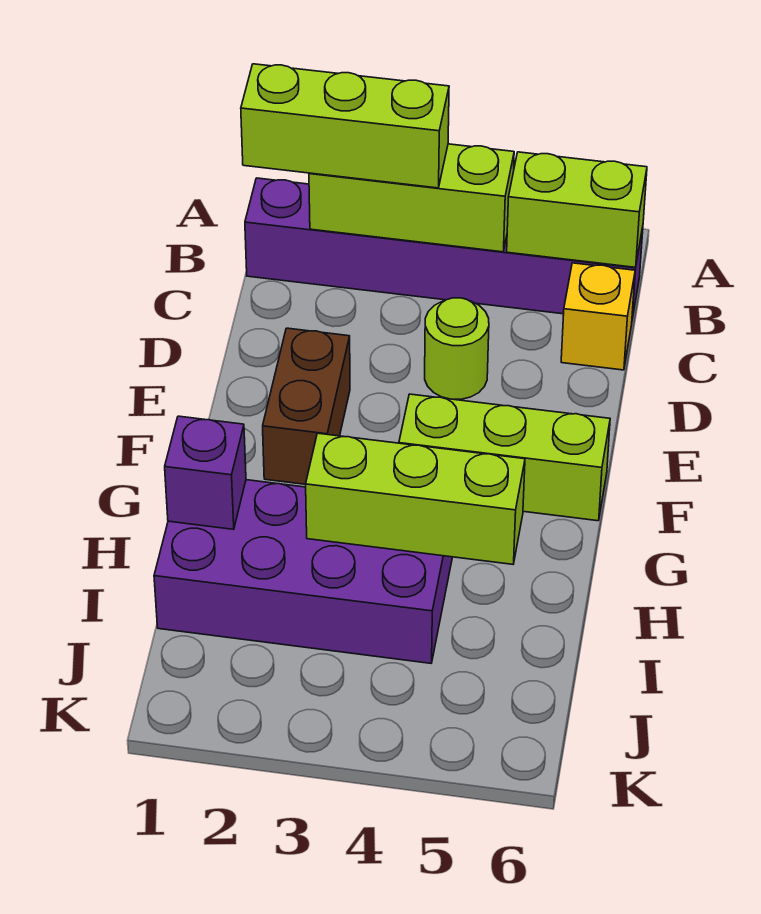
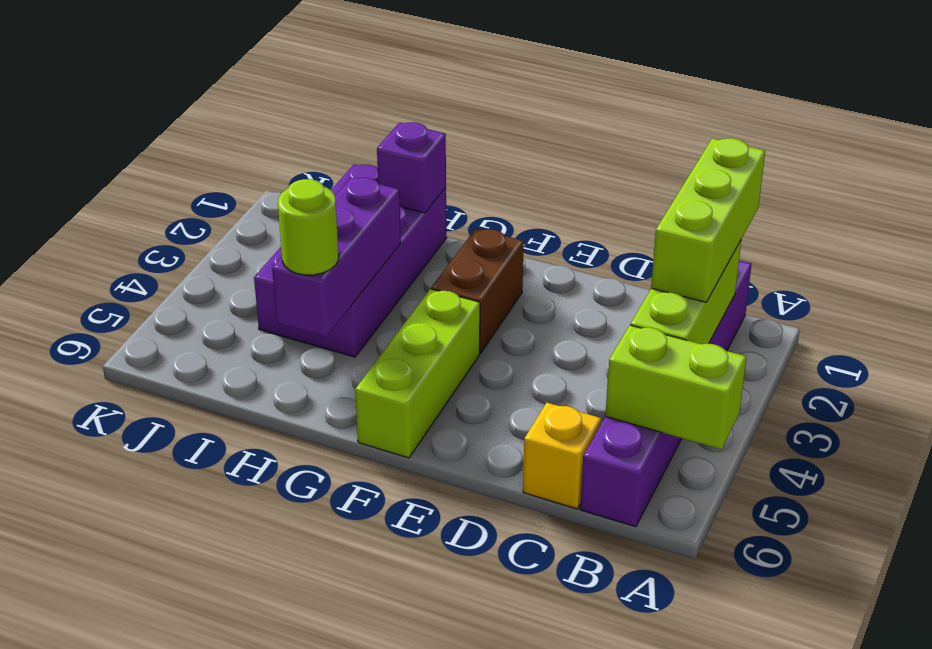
lime brick B5:B6 level 2 -> lime brick A5:B5 level 2
lime round brick D4 level 1 -> lime round brick H5 level 3
brown brick E2:F2 level 1 -> brown brick F2:F3 level 1
lime brick H3:H5 level 2 -> purple brick H3:H5 level 2

